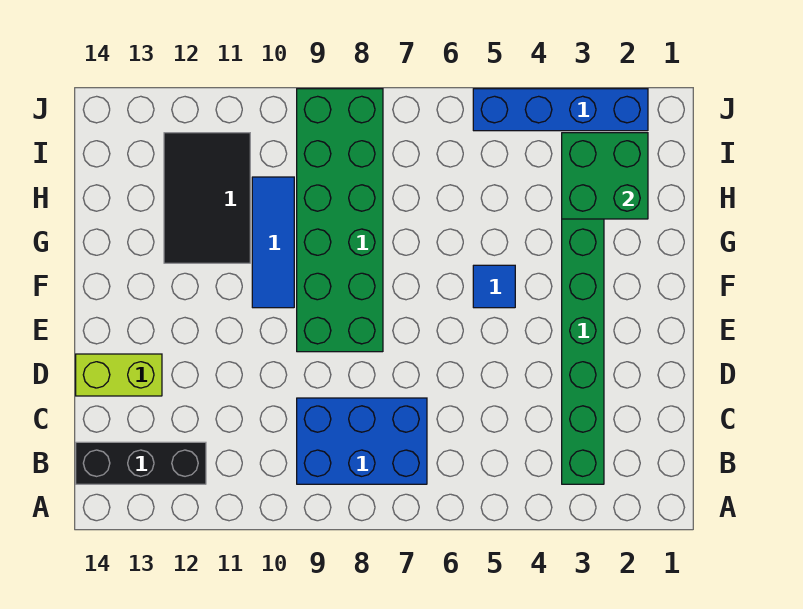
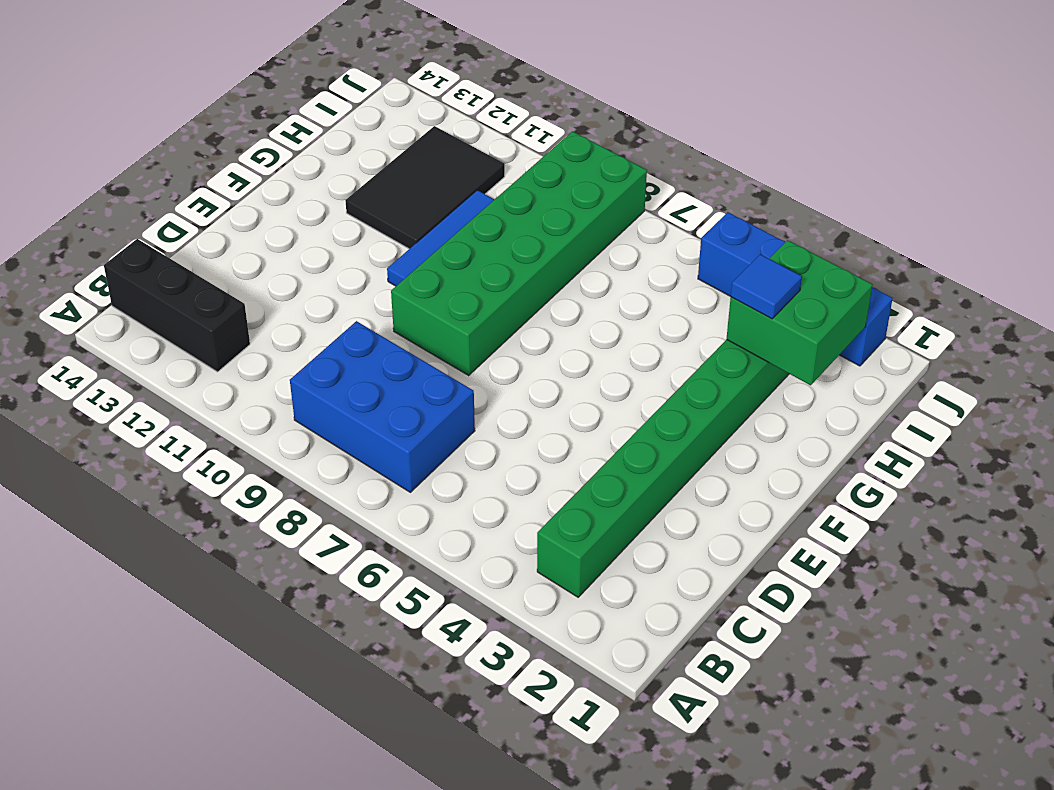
lime brick D13:D14 level 1 -> none
blue tile F5 level 1 -> blue tile H3 level 3

